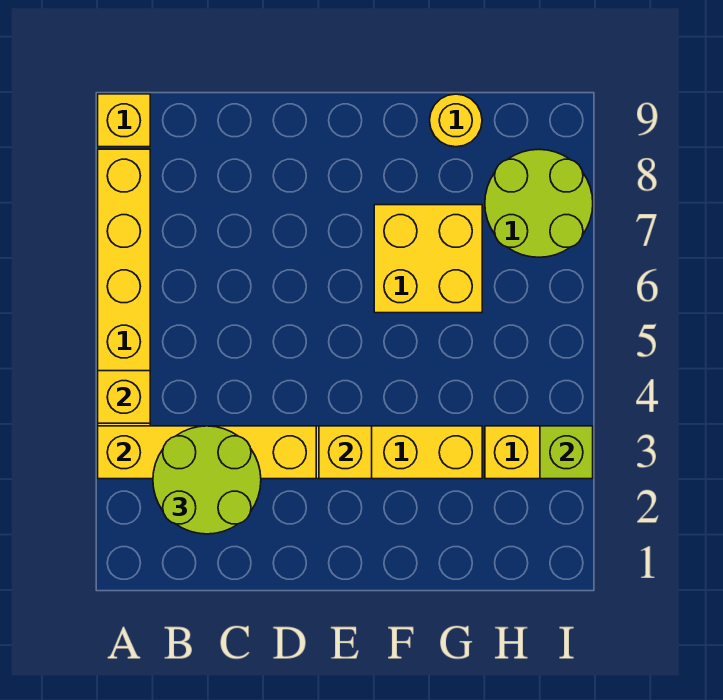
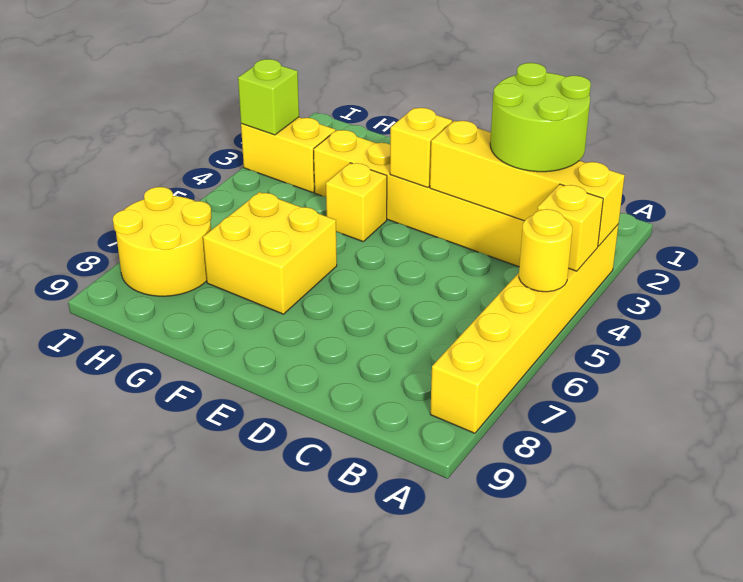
yellow brick A9 level 1 -> yellow brick F4 level 1
yellow round brick G9 level 1 -> yellow round brick A5 level 2
lime round brick H7:I8 level 1 -> yellow round brick H7:I8 level 1

